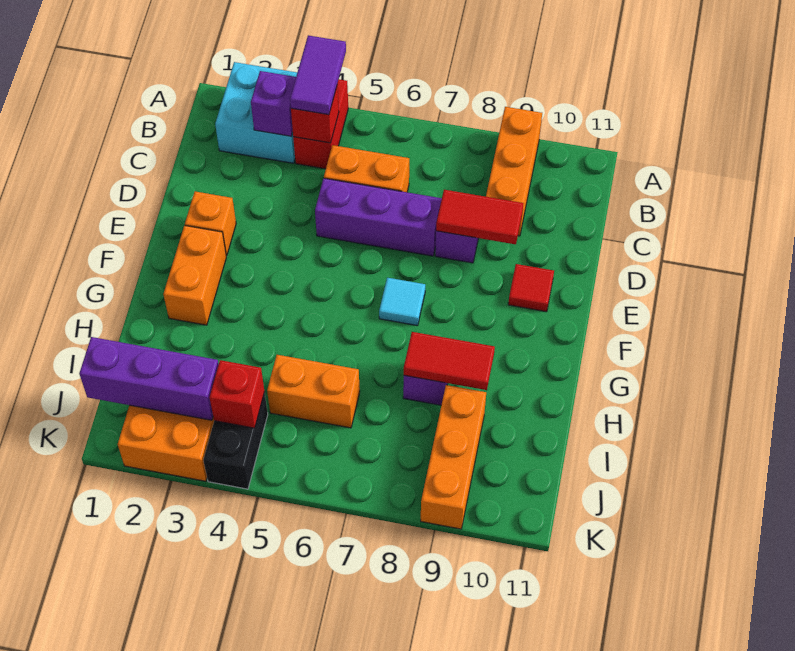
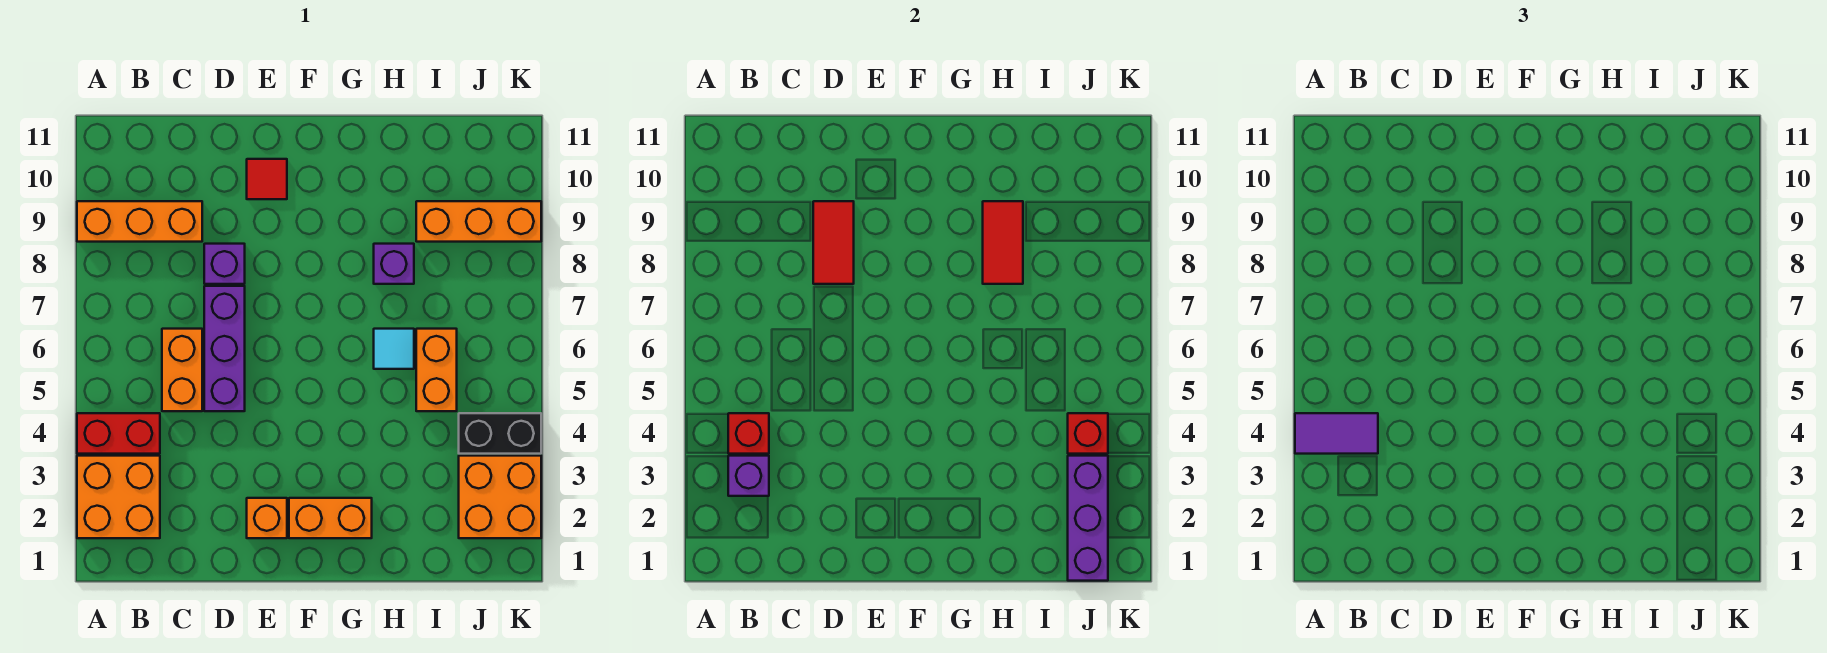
cyan brick A2:B3 level 1 -> orange brick A2:B3 level 1
cyan tile F7 level 1 -> cyan tile H6 level 1

